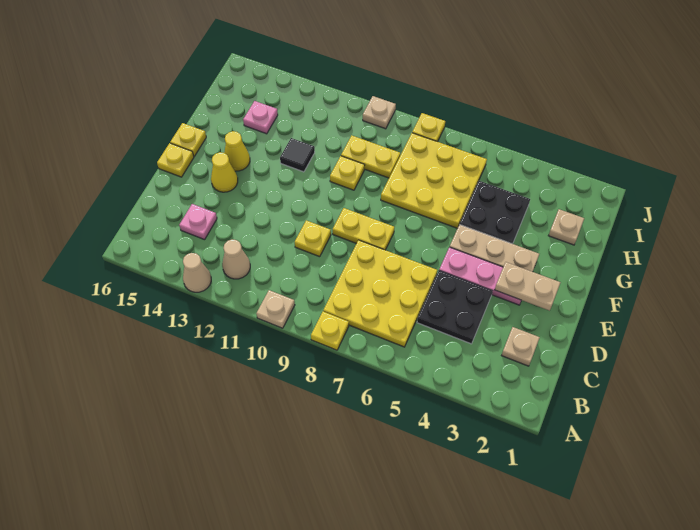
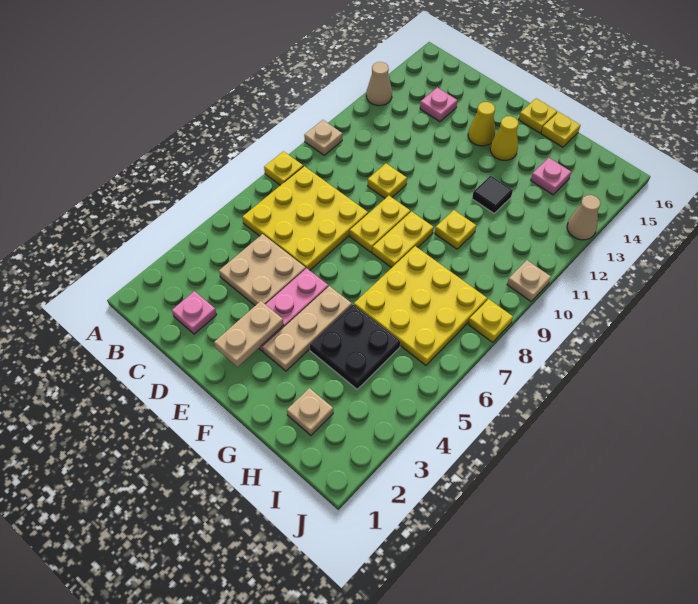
tan cone B12 level 1 -> tan cone J13 level 1
tan plate C2 level 1 -> pink plate C2 level 1
black plate C4:D5 level 1 -> tan plate C4:D5 level 1
yellow plate E16 level 1 -> yellow plate G16 level 1
yellow plate H9:H10 level 1 -> yellow plate F8:F9 level 1

